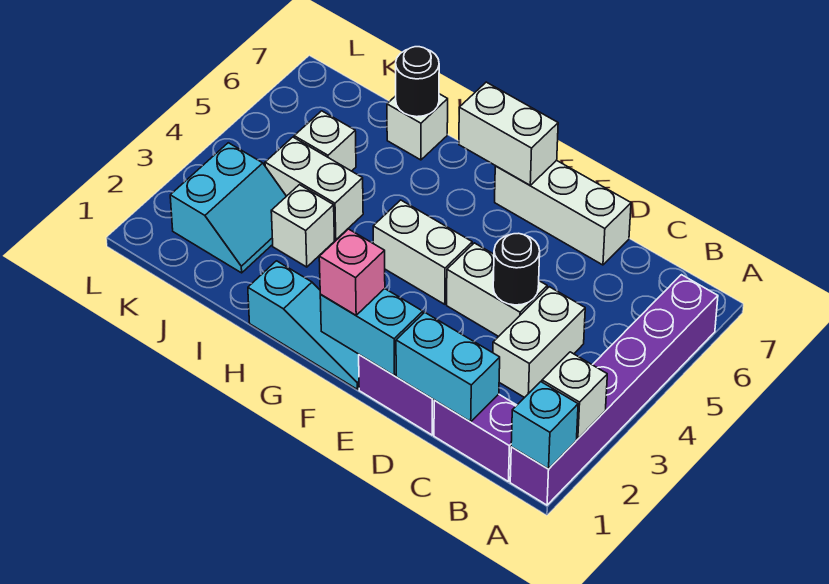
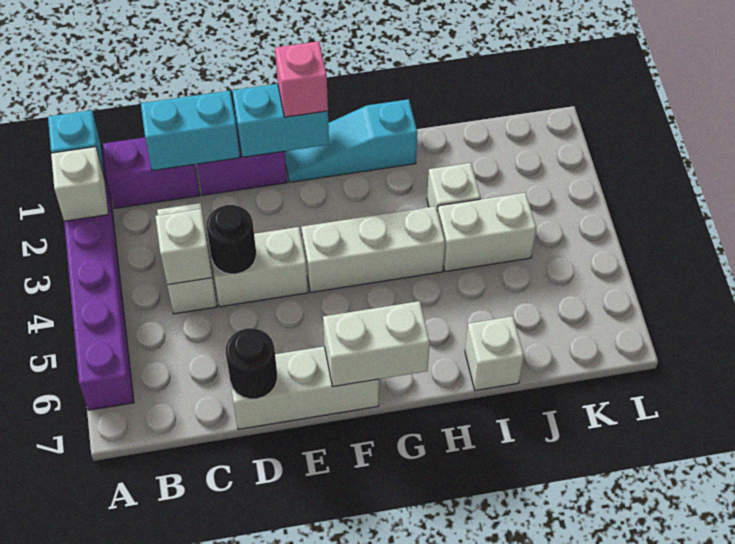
white brick F4:G4 level 1 -> white brick F4:H4 level 1
black round brick I7 level 2 -> black round brick D7 level 2
cyan slope J2:K3 level 1 top K -> none
white brick J5 level 1 -> white brick C4 level 2

